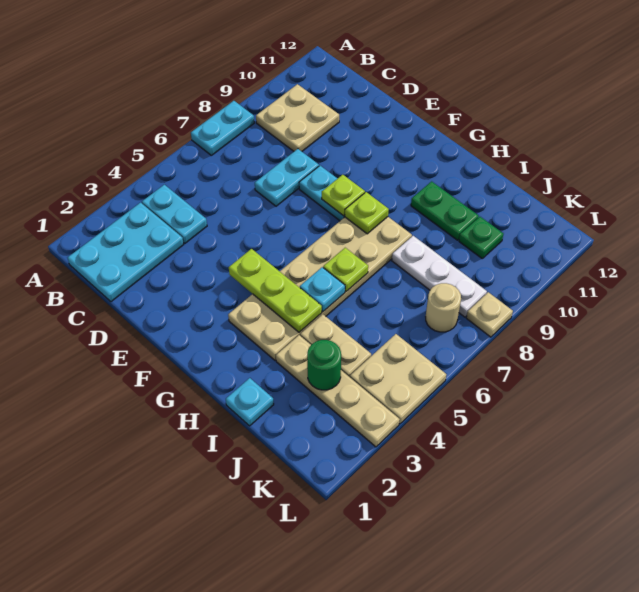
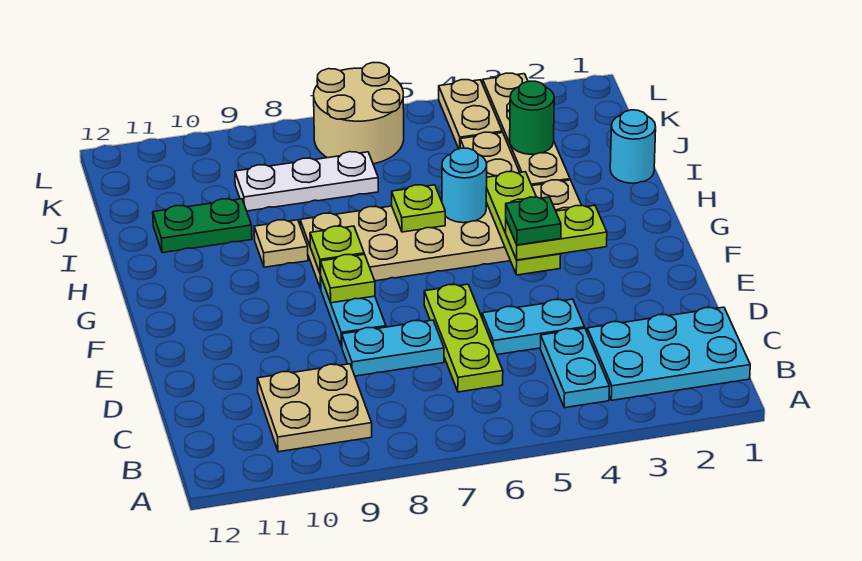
cyan plate A7:A8 level 1 -> cyan plate D4:D5 level 1
none -> lime plate C6:E6 level 1
none -> lime plate F3:F4 level 3
cyan plate H5 level 2 -> cyan round brick H5 level 2
green plate H10:I10 level 1 -> green plate I10:I11 level 1
cyan plate I1 level 1 -> cyan round brick I1 level 1
white plate I8:K8 level 1 -> white plate J7:J9 level 1
green plate J10 level 1 -> green plate F4 level 4
tan plate K4:L5 level 1 -> tan plate K4:L4 level 1
tan round brick K7 level 1 -> tan round brick K6:L7 level 1
tan plate L8 level 1 -> tan plate H9 level 1

